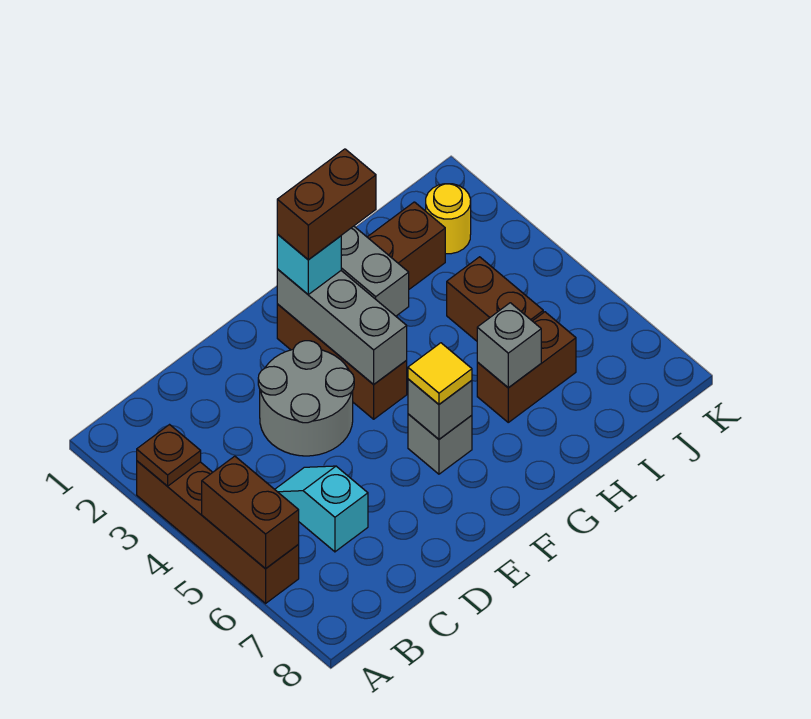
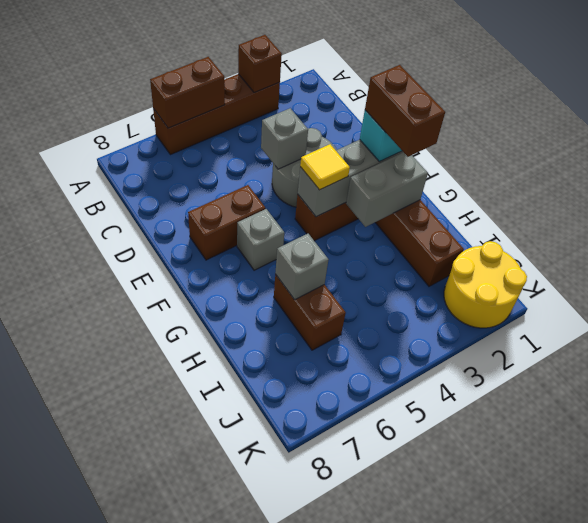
brown plate A3 level 2 -> brown brick A3 level 2
cyan slope C5:C6 level 1 top 6 -> none
grey brick F6 level 2 -> grey brick D4 level 2
yellow tile F6 level 3 -> yellow tile F4 level 3
brown brick I4:I5 level 1 -> brown brick E6:E7 level 1
yellow round brick J2 level 1 -> yellow round brick J1:K2 level 1

